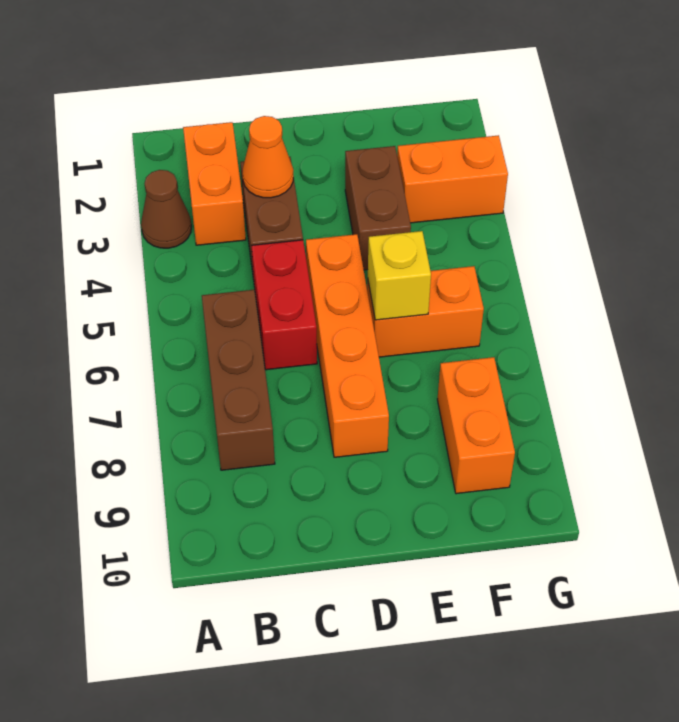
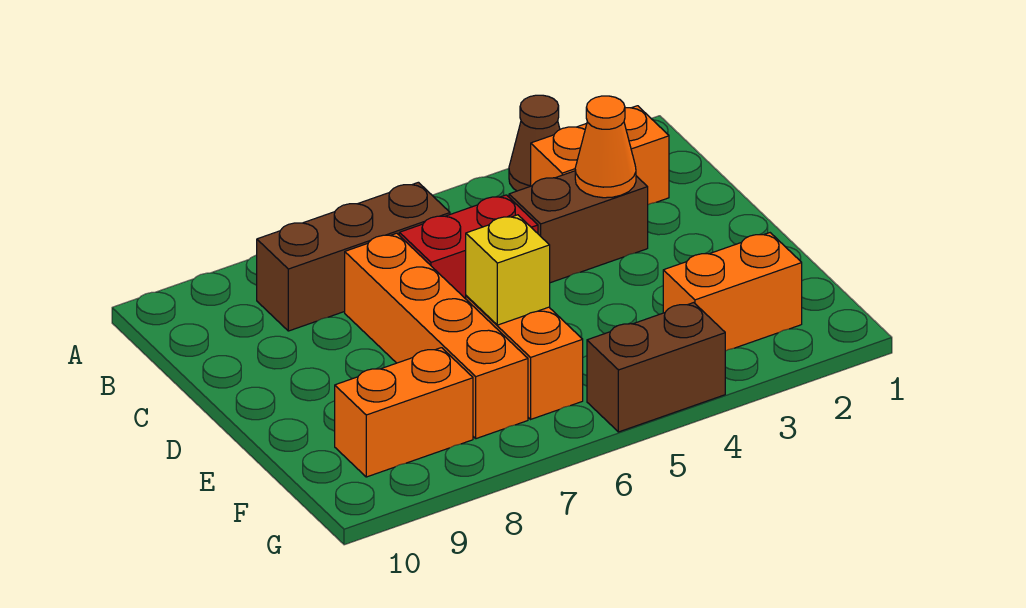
orange brick D5:D8 level 1 -> orange brick C7:F7 level 1
brown brick E3:E4 level 1 -> brown brick G4:G5 level 1
orange brick F3:G3 level 1 -> orange brick F2:F3 level 1

